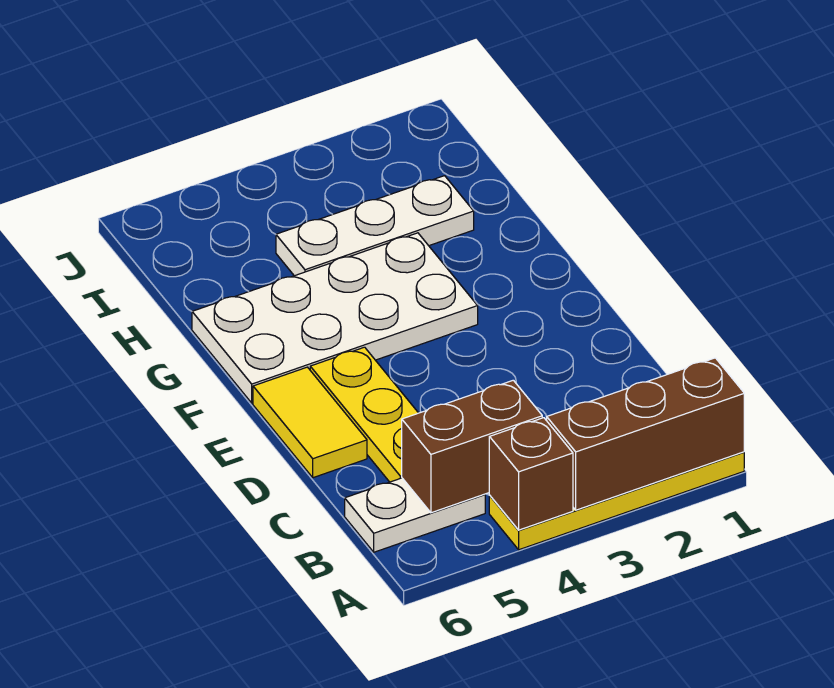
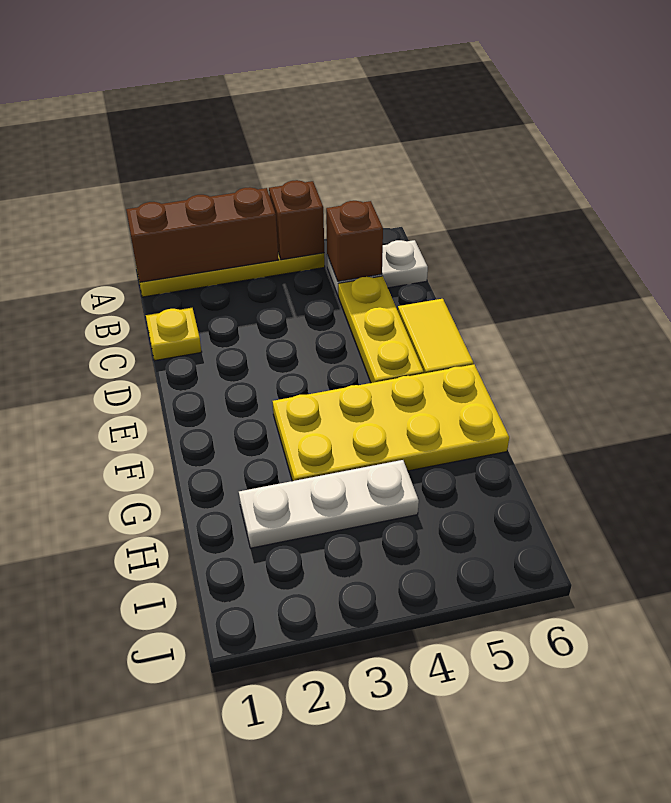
brown brick B4:B5 level 2 -> brown brick B5 level 2
none -> yellow plate C1 level 1
white plate F3:G6 level 1 -> yellow plate F3:G6 level 1

